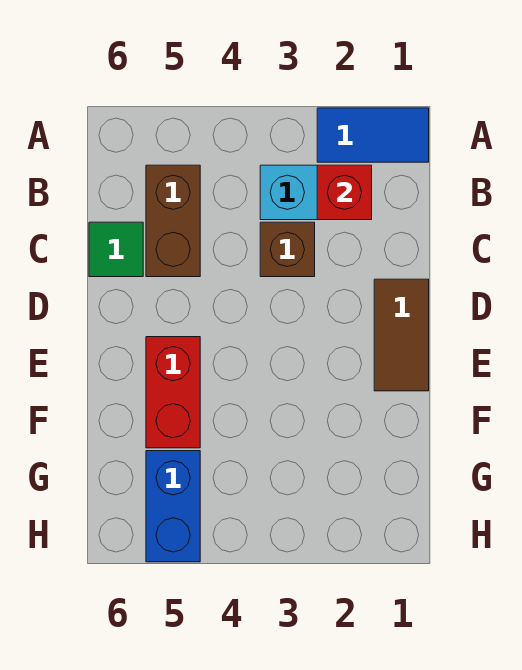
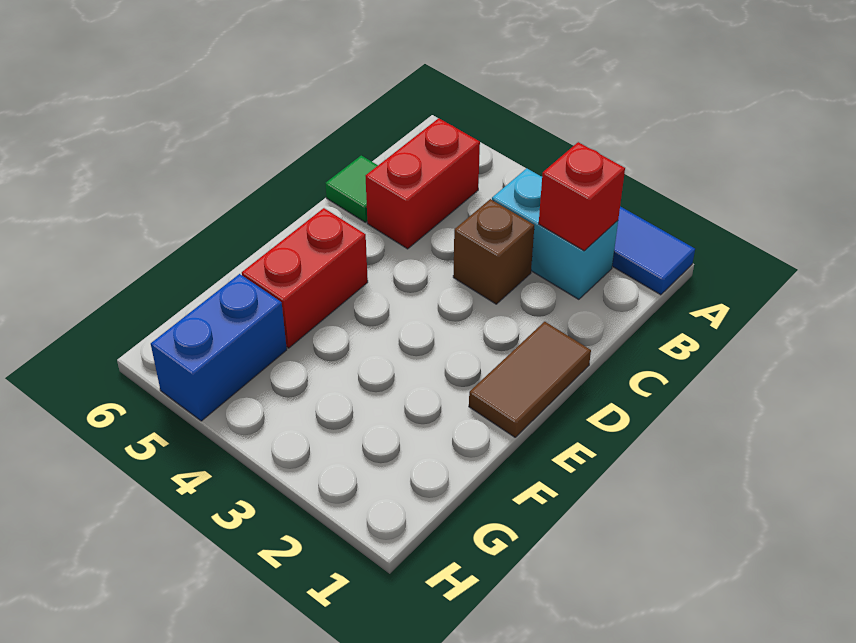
brown brick B5:C5 level 1 -> red brick B5:C5 level 1

